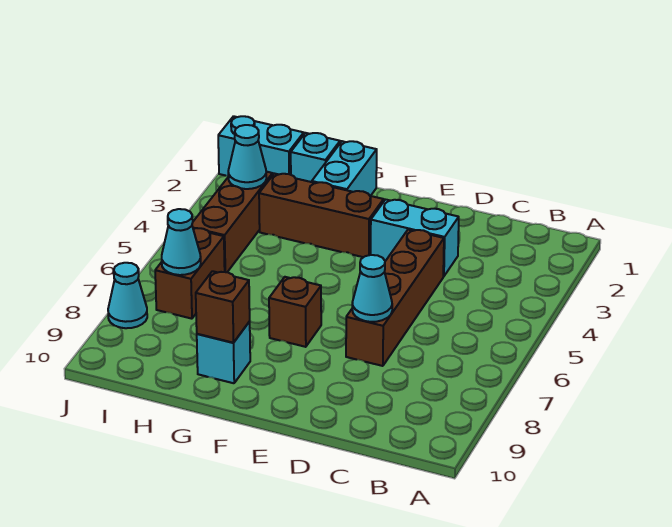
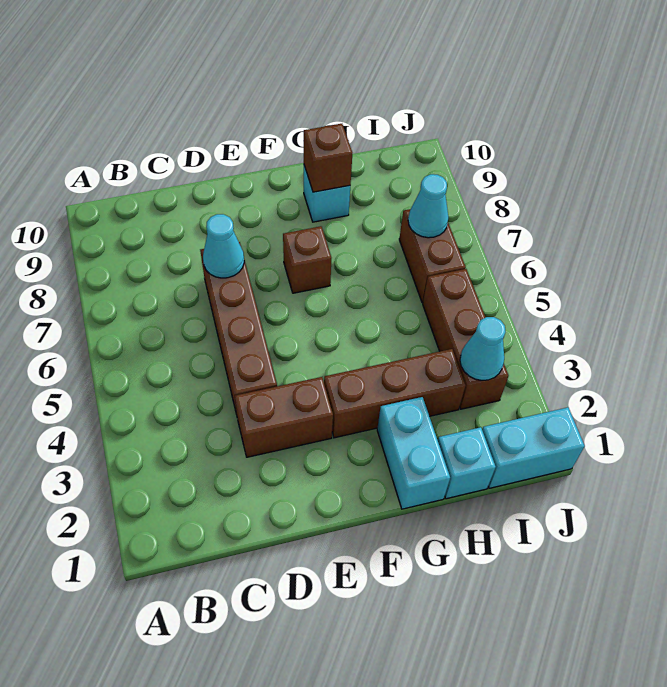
cyan brick D3:E3 level 1 -> brown brick D3:E3 level 1
cyan cone J8 level 1 -> none

